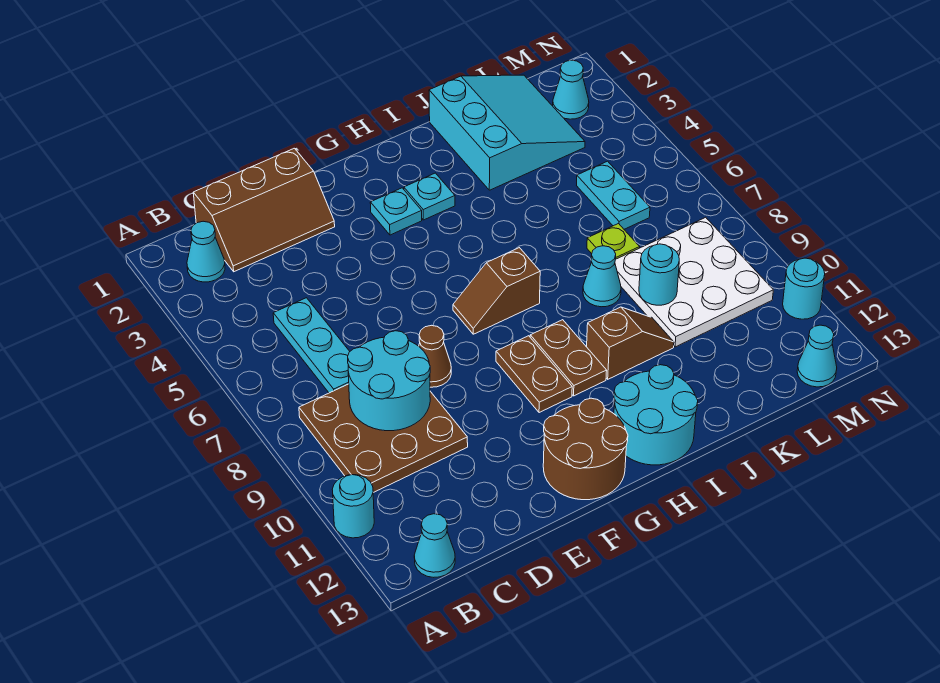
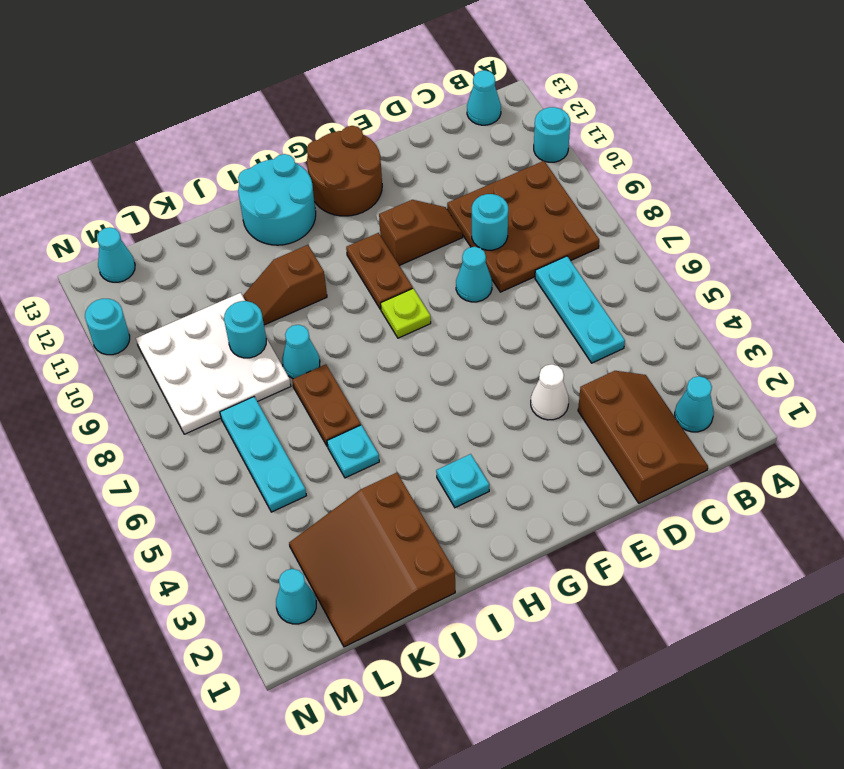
brown slope C1:E2 level 1 top 1 -> brown slope C1:D3 level 1 top D
cyan round brick C8:D9 level 2 -> cyan round brick D9 level 2
none -> white cone E4 level 1
brown cone E8 level 1 -> cyan cone E8 level 1
cyan plate G3 level 1 -> cyan plate J5 level 1
brown slope G7:H7 level 1 top H -> brown slope E10:F10 level 1 top F
brown plate H9:H10 level 1 -> brown plate J6:J7 level 1
cyan slope J1:L3 level 1 top J -> brown slope J1:L3 level 1 top J
lime plate K7 level 1 -> lime plate G8 level 1
cyan plate L5:L6 level 1 -> cyan plate L5:L7 level 1

